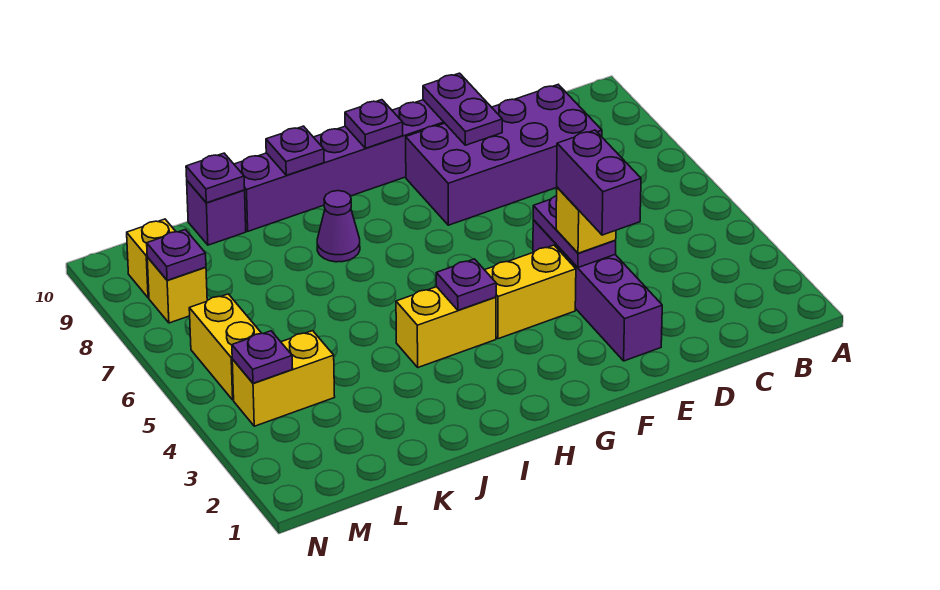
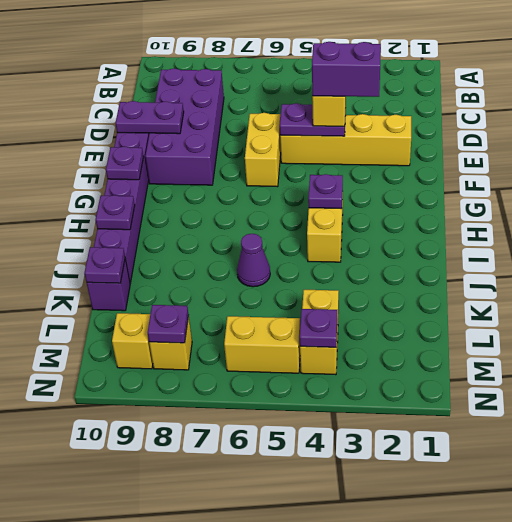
purple brick E2:E5 level 1 -> yellow brick E2:E5 level 1
yellow brick F4:G4 level 1 -> yellow brick E6:F6 level 1
purple cone I8 level 1 -> purple cone J6 level 1

